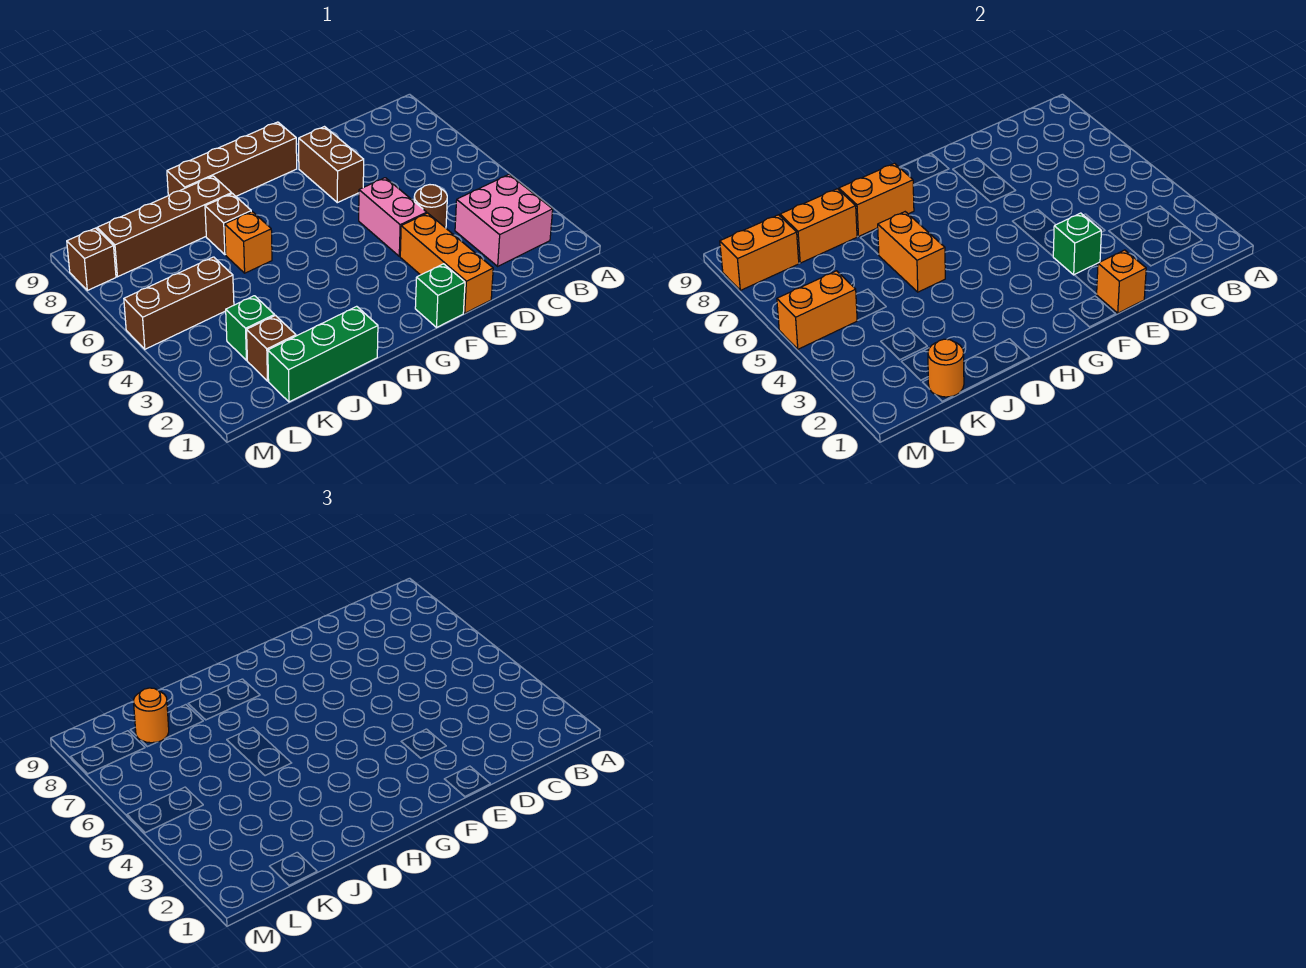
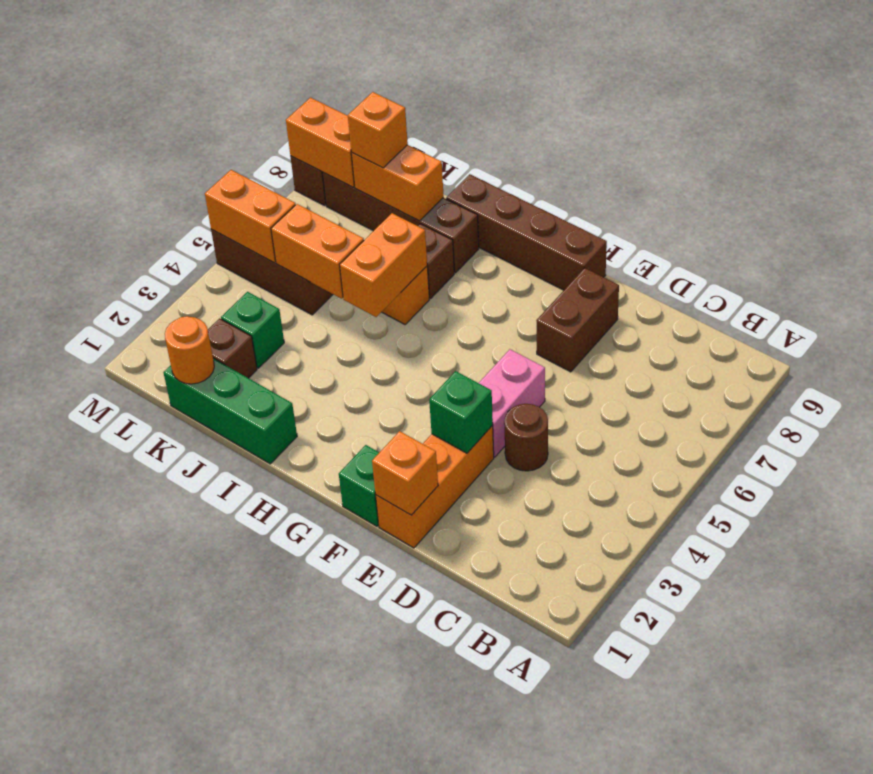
pink brick B2:C3 level 1 -> none
orange brick H8:I8 level 2 -> orange brick J5:K5 level 2
orange round brick K8 level 3 -> orange brick K8 level 3

